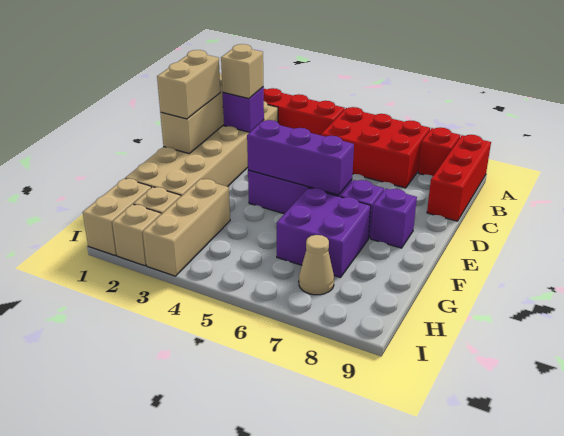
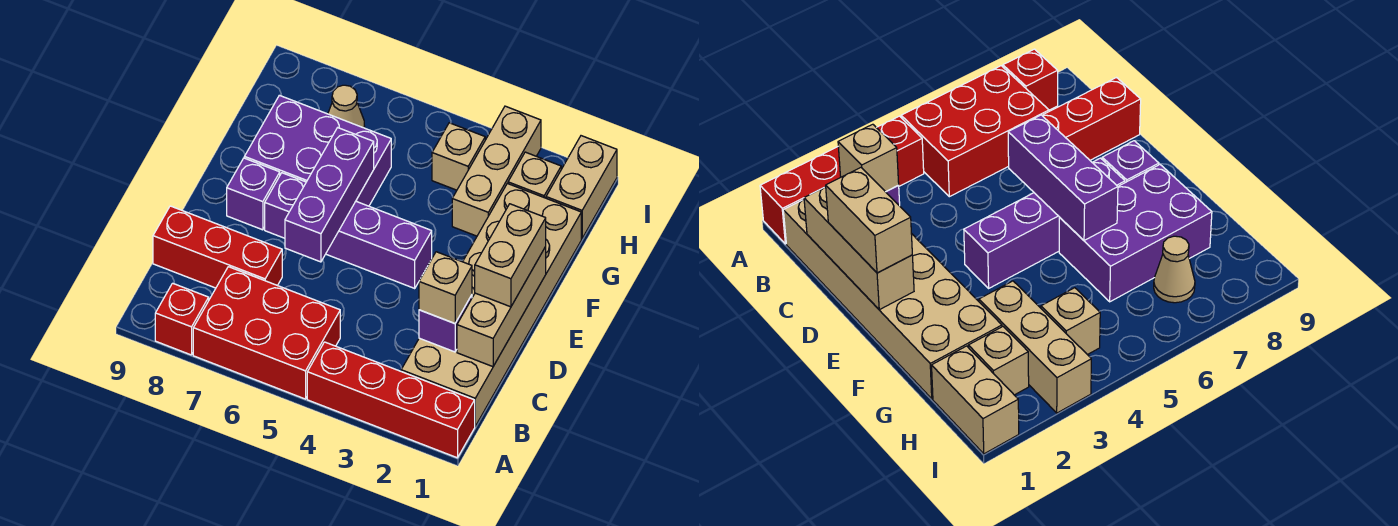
red brick A9:C9 level 1 -> red brick C7:C9 level 1
purple brick E4:E6 level 2 -> purple brick D6:F6 level 2
purple brick F6:G7 level 1 -> purple brick F6:G8 level 1
tan brick I2 level 1 -> tan brick H4 level 1

